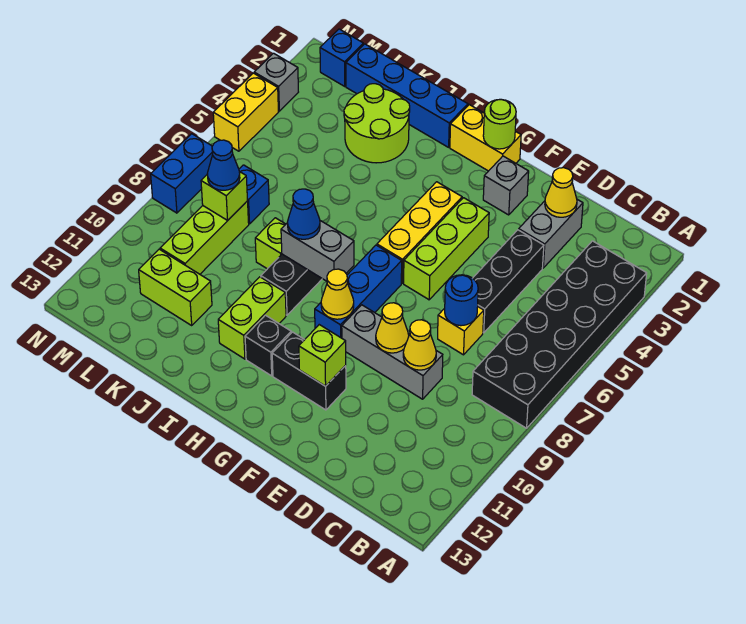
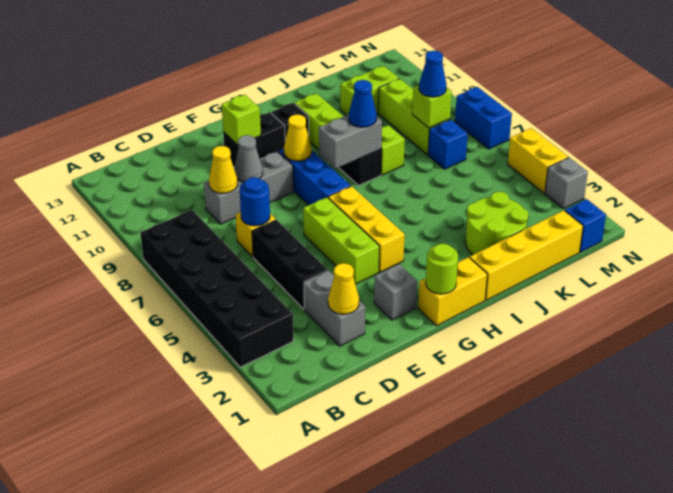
yellow cone E9 level 2 -> grey cone E9 level 2
blue brick I1:L1 level 1 -> yellow brick I1:L1 level 1

